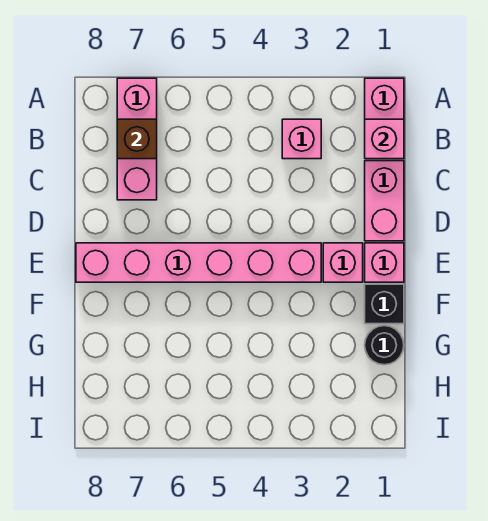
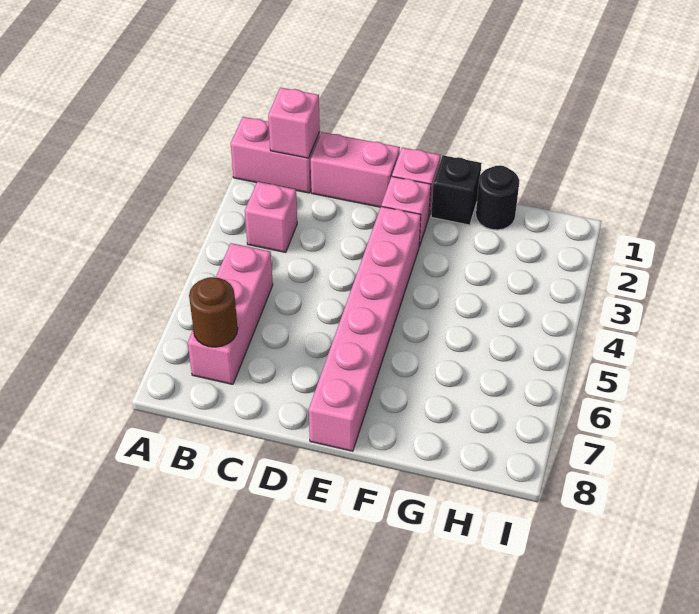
pink brick A7:C7 level 1 -> pink brick B5:B7 level 1
brown brick B7 level 2 -> brown round brick B7 level 2

